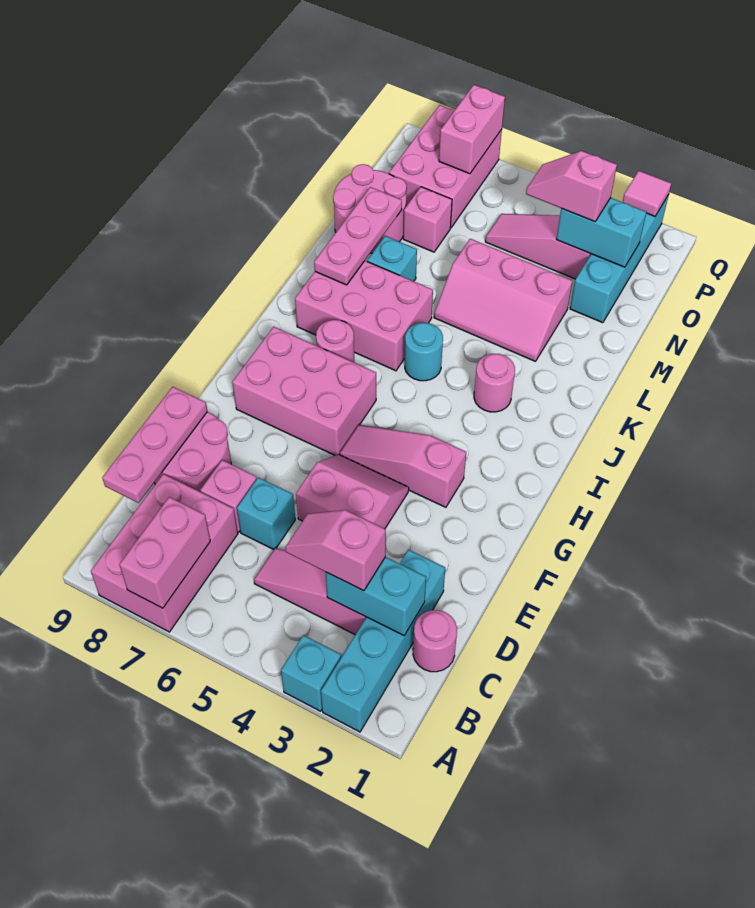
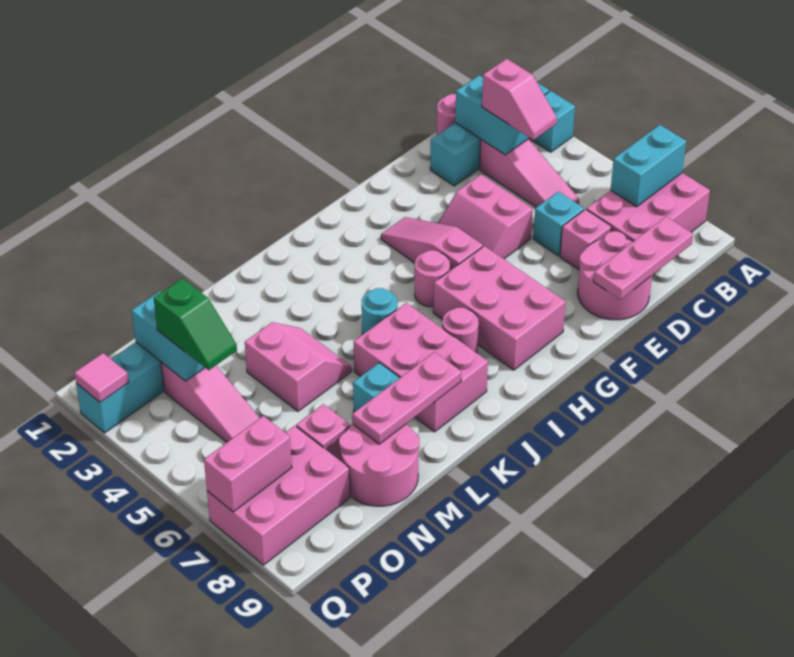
pink brick A7:B7 level 2 -> cyan brick A7:B7 level 2
pink slope G3:G5 level 1 top 3 -> pink slope G3:G5 level 1 top 5
pink round brick J3 level 1 -> pink round brick H5 level 1
pink slope L3:M5 level 1 top M -> pink slope L4:M5 level 1 top M
pink slope O3:O4 level 3 top 3 -> green slope O3:O4 level 3 top 3

